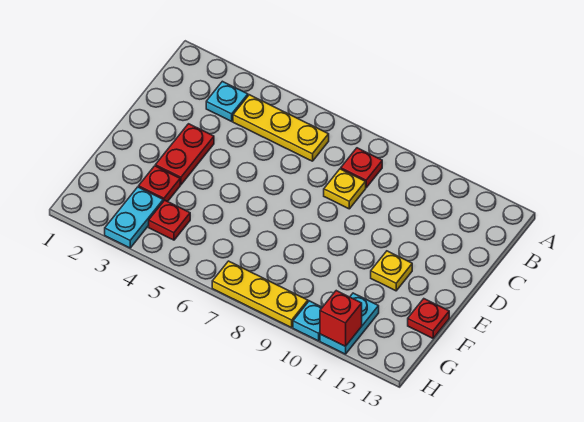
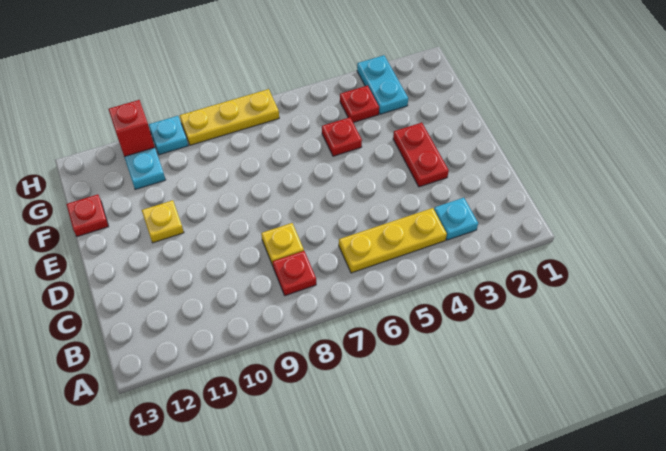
red plate F3 level 1 -> red plate F5 level 1

